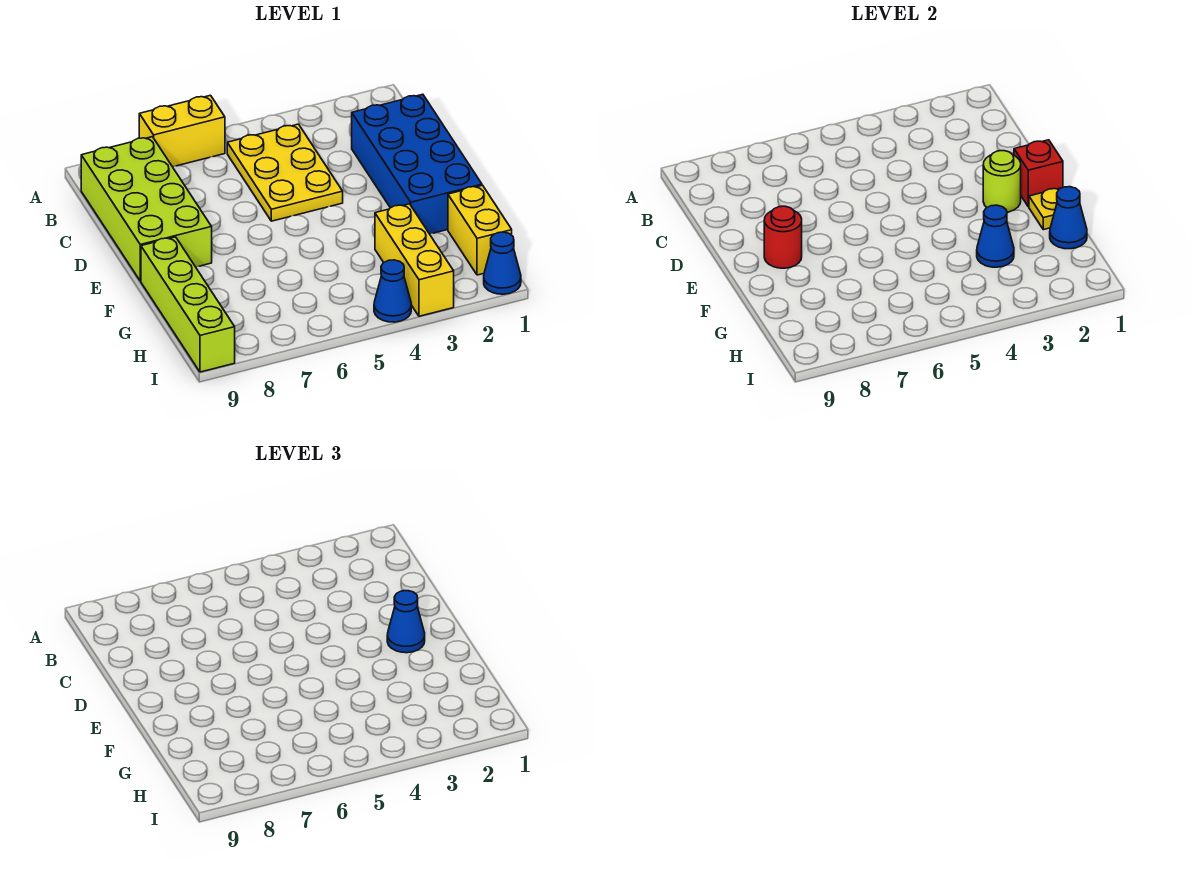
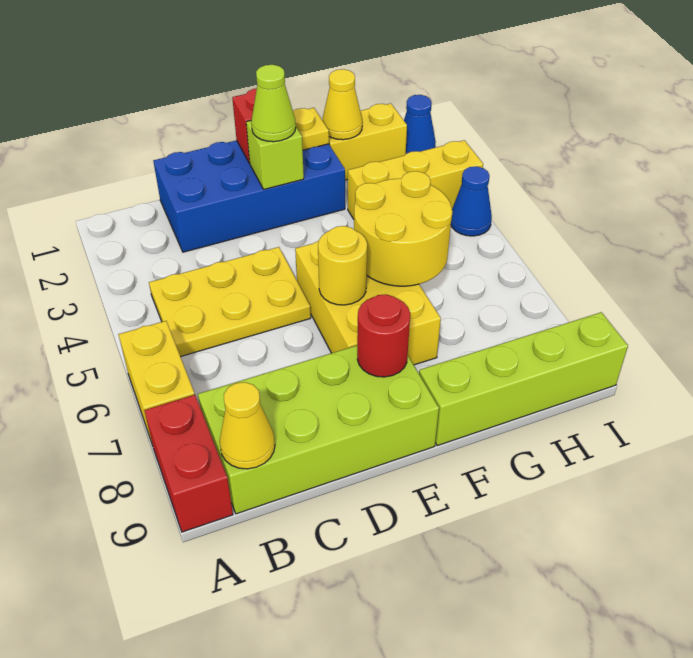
none -> red brick A8:A9 level 1
none -> yellow cone B9 level 2
lime round brick E2 level 2 -> lime brick E2 level 2
blue cone E2 level 3 -> lime cone E2 level 3
none -> yellow brick E5:F7 level 1
none -> yellow round brick E6 level 2
none -> yellow round brick F5:G6 level 2
blue cone G1 level 2 -> yellow cone G1 level 2
blue cone G3 level 2 -> none

